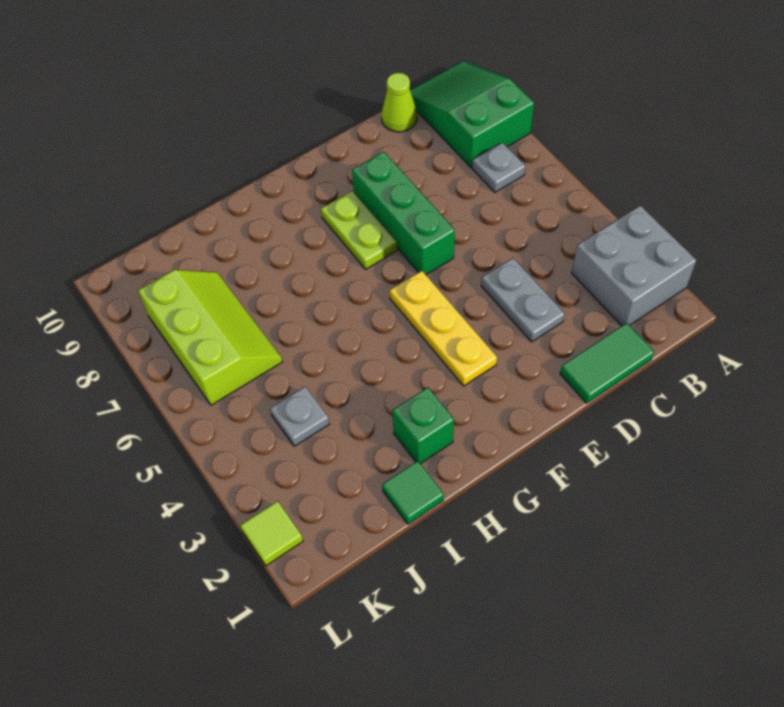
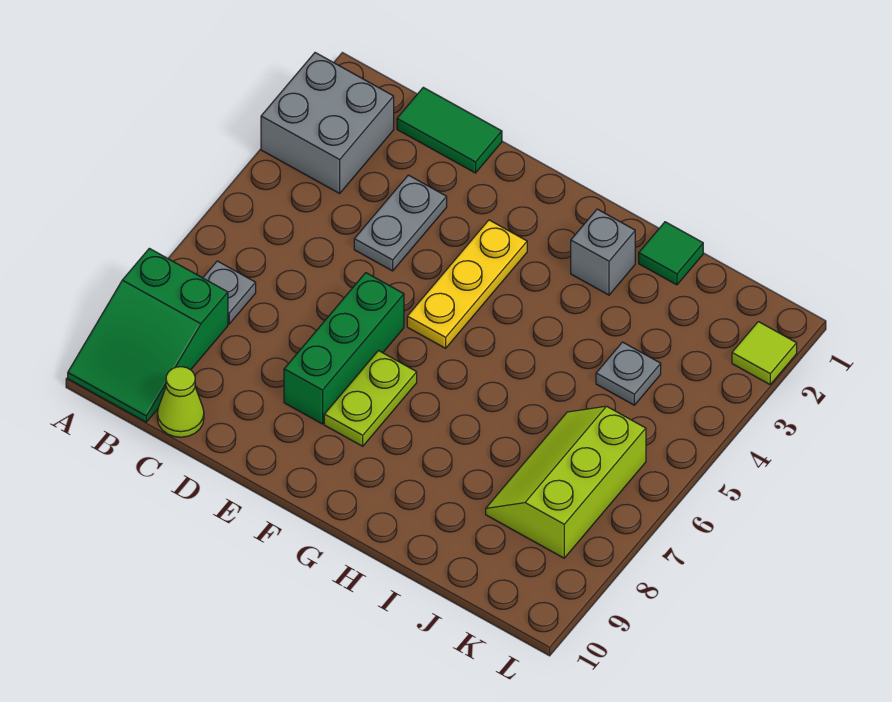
green brick H2 level 1 -> grey brick H2 level 1

